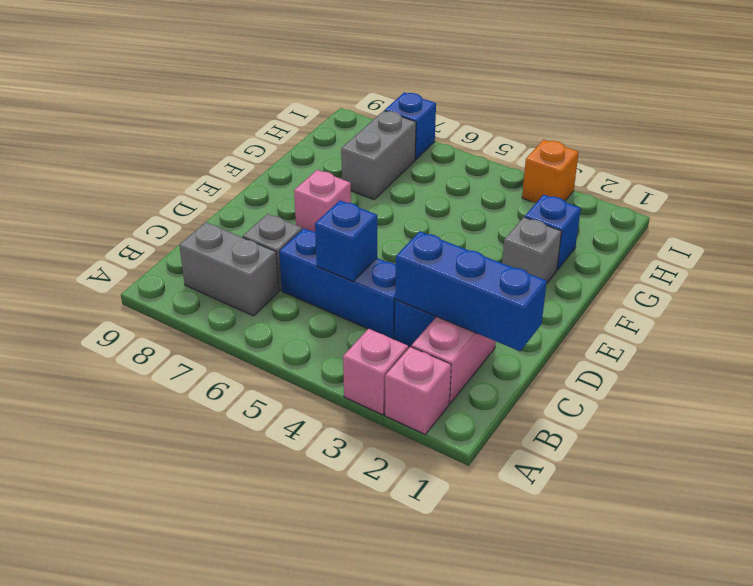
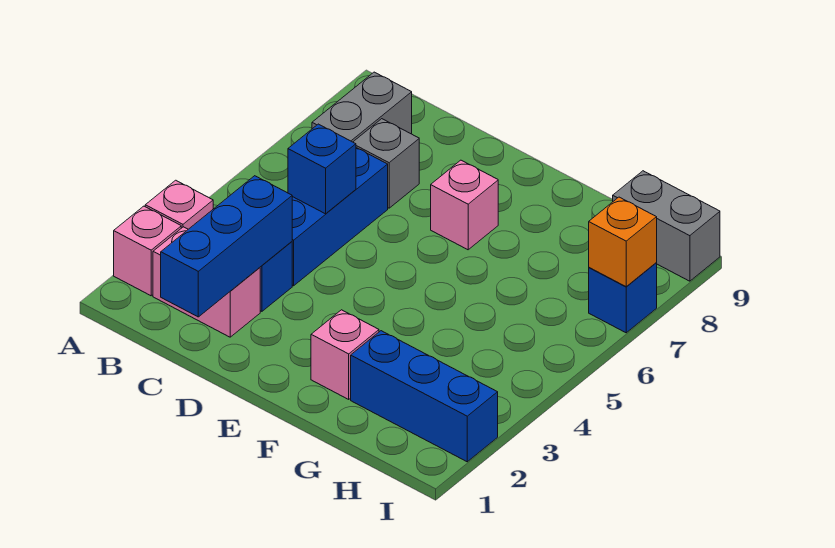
grey brick F2 level 1 -> pink brick F2 level 1
blue brick G2 level 1 -> blue brick G2:I2 level 1
grey brick G7:H7 level 1 -> grey brick H9:I9 level 1
orange brick I3 level 1 -> orange brick I7 level 2

